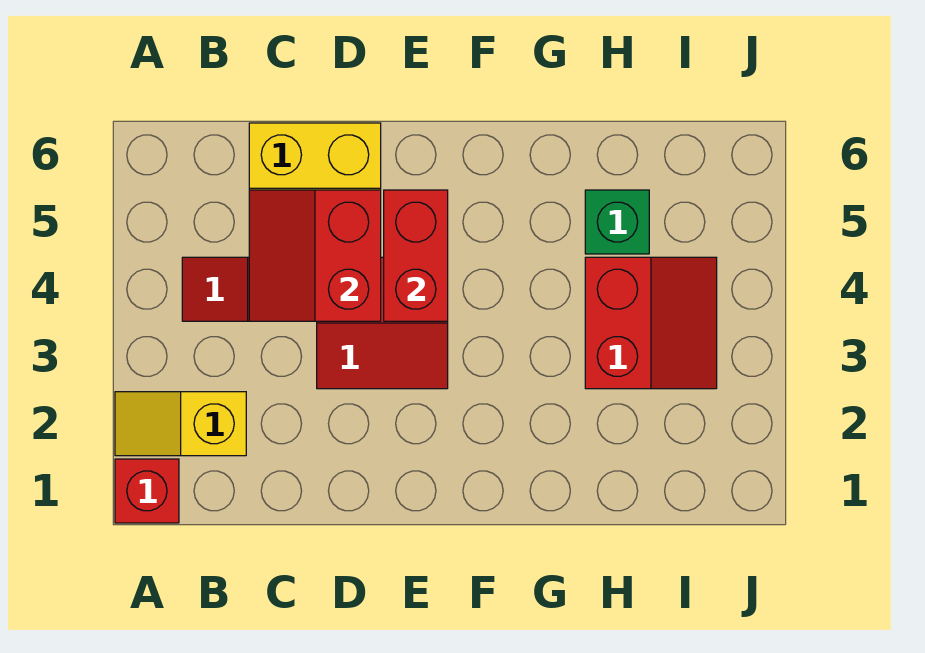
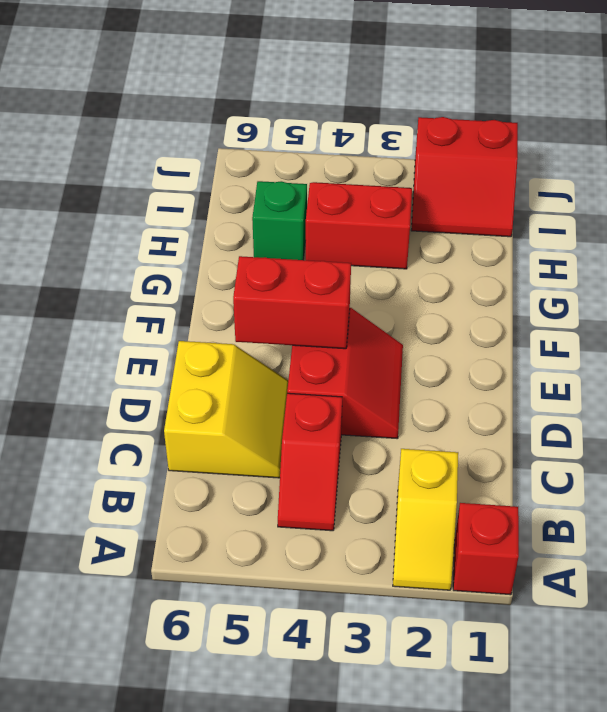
red slope C4:D5 level 2 top D -> red slope I1:J2 level 1 top J

